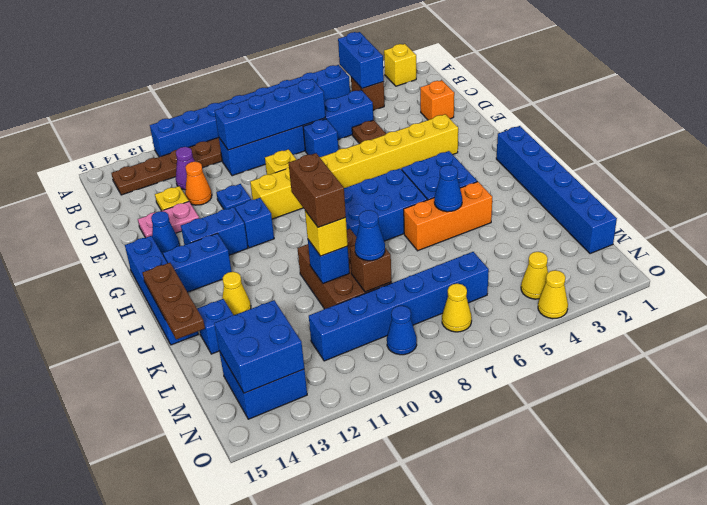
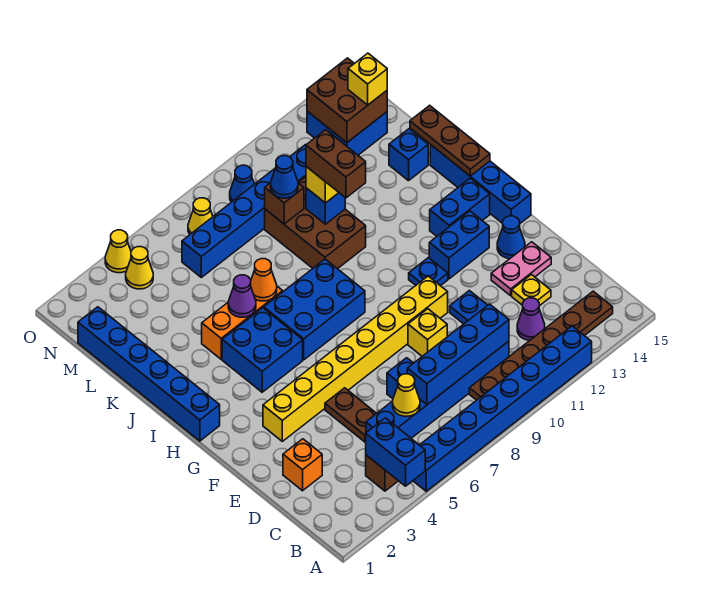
yellow brick A2 level 1 -> yellow brick M14 level 3
orange cone D12 level 1 -> orange cone J6 level 2
blue brick G11 level 1 -> blue plate G11 level 1
blue cone J5 level 2 -> purple cone J5 level 2
yellow cone J13 level 1 -> yellow cone C6 level 2
blue brick M13:N14 level 2 -> brown brick M13:N14 level 2

